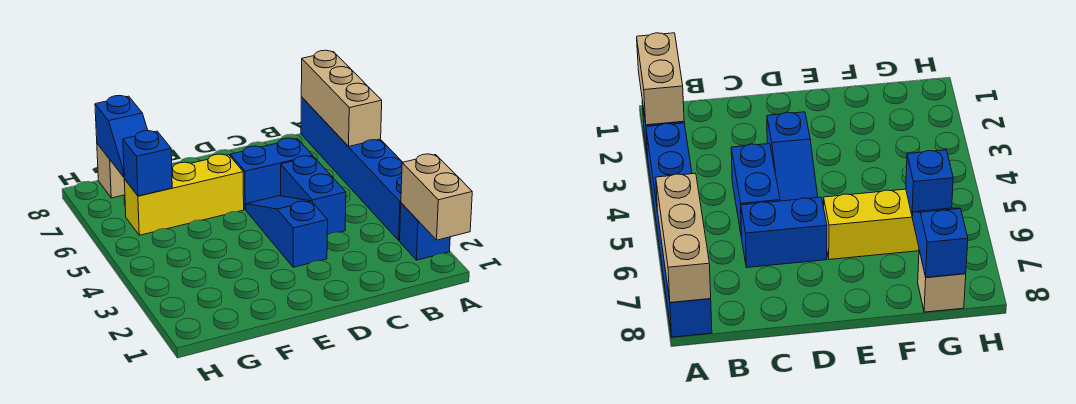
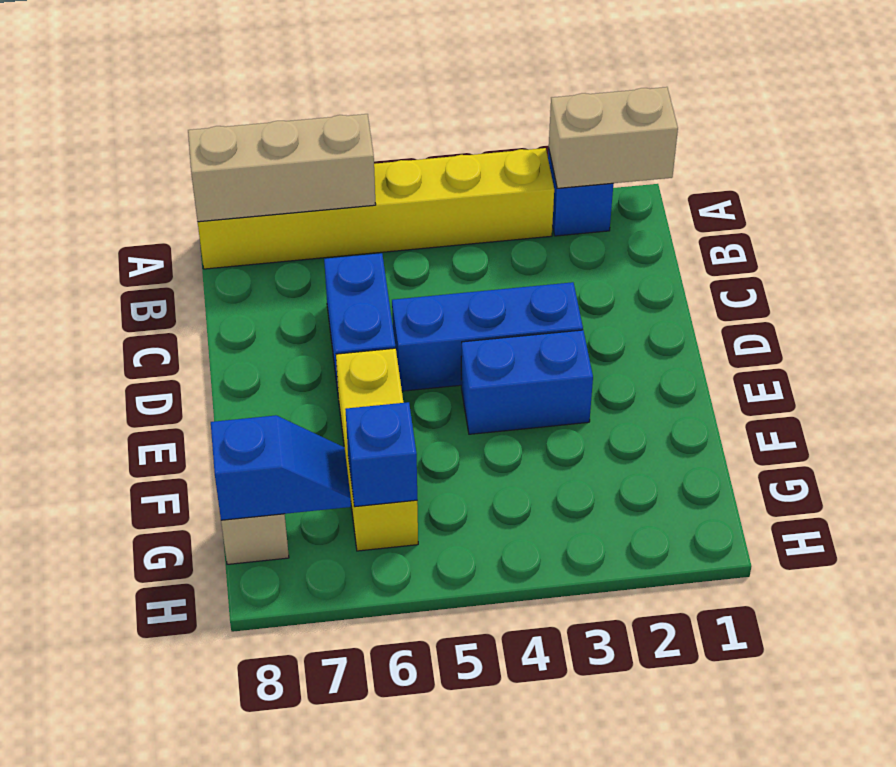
blue brick A3:A8 level 1 -> yellow brick A3:A8 level 1
blue brick C4:C5 level 1 -> blue brick E3:E4 level 1
blue slope D3:D5 level 1 top 3 -> blue brick D3:D5 level 1

